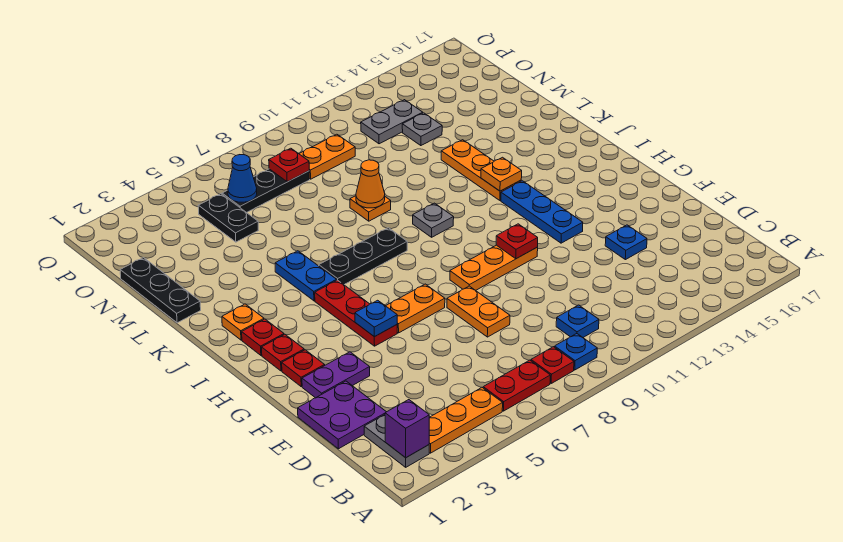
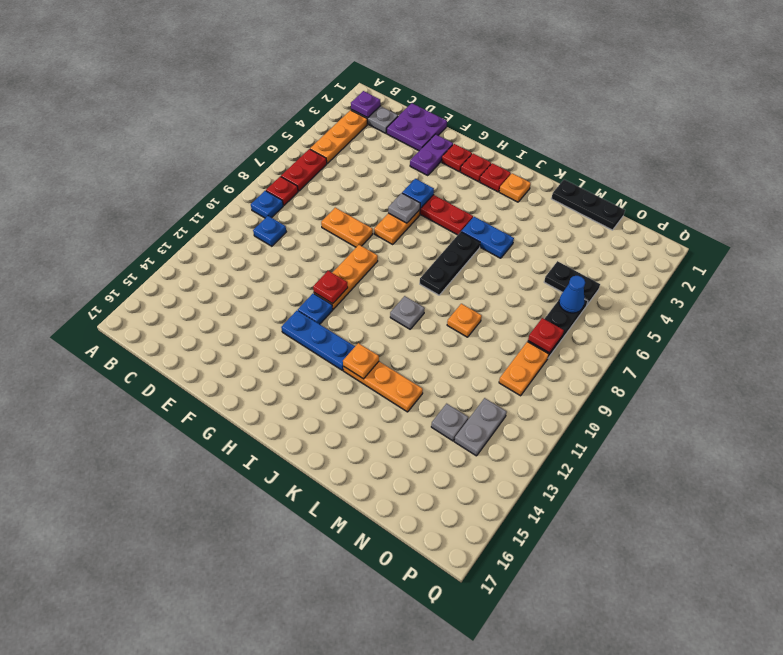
purple brick B2 level 2 -> purple plate B2 level 2
blue plate E14 level 1 -> blue plate G12 level 1
none -> grey plate G6 level 2
orange cone L9 level 2 -> none

